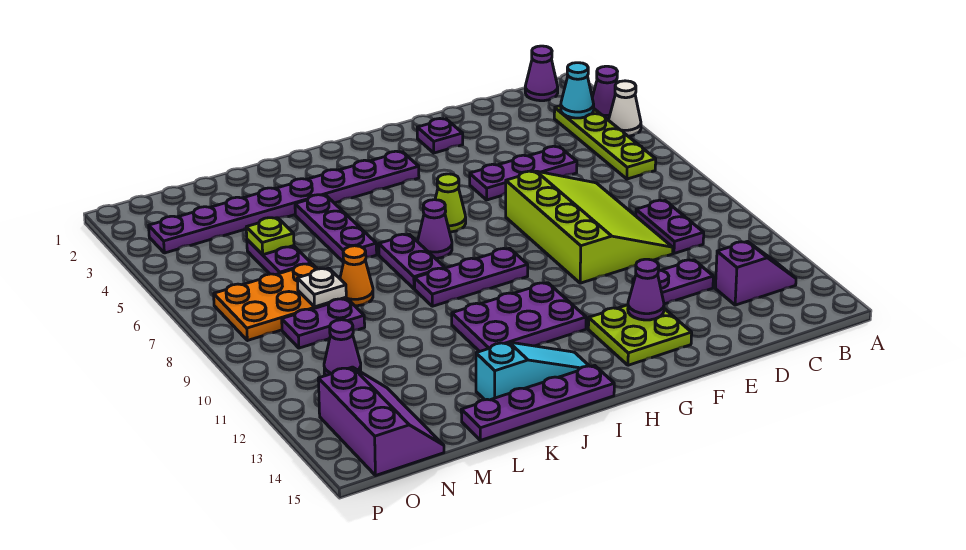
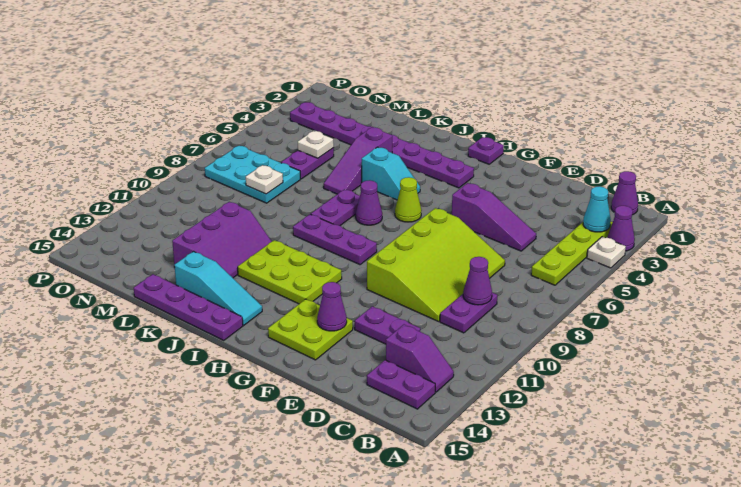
white cone A4 level 1 -> white plate A4 level 1
purple plate D5:F5 level 1 -> purple slope D5:F5 level 1 top F
purple plate F2 level 1 -> purple plate H1 level 1
purple plate H11:J12 level 1 -> lime plate H11:J12 level 1
none -> cyan slope I5:J5 level 1 top J
purple plate K4:K6 level 1 -> purple slope K4:K6 level 1 top 4
orange cone L8 level 1 -> none
lime plate M5 level 2 -> white plate M5 level 2
orange plate M7:O8 level 1 -> cyan plate M7:O8 level 1
purple plate M9:N9 level 1 -> purple plate B14:C14 level 1
purple cone N11 level 1 -> purple cone C9 level 2
purple slope N13:O15 level 1 top O -> purple slope K11:L13 level 1 top L

